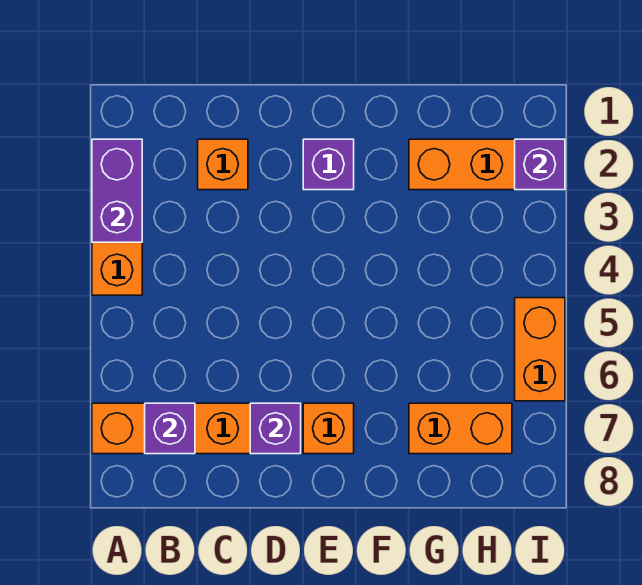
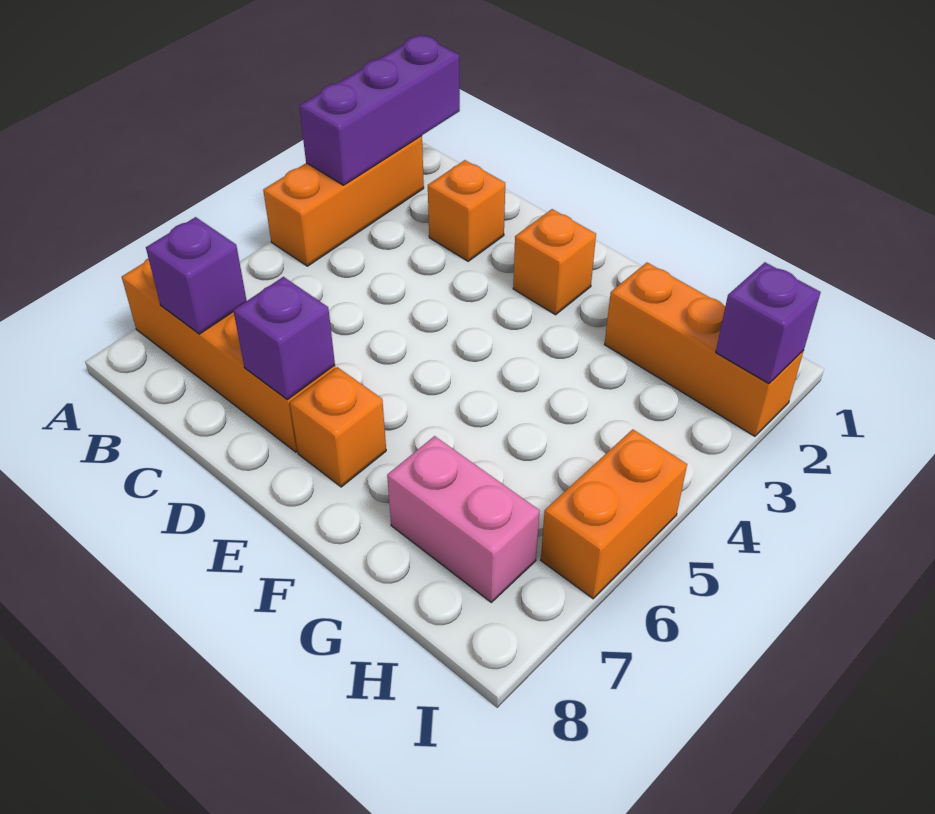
purple brick A2:A3 level 2 -> purple brick A1:A3 level 2
purple brick E2 level 1 -> orange brick E2 level 1
orange brick G7:H7 level 1 -> pink brick G7:H7 level 1

